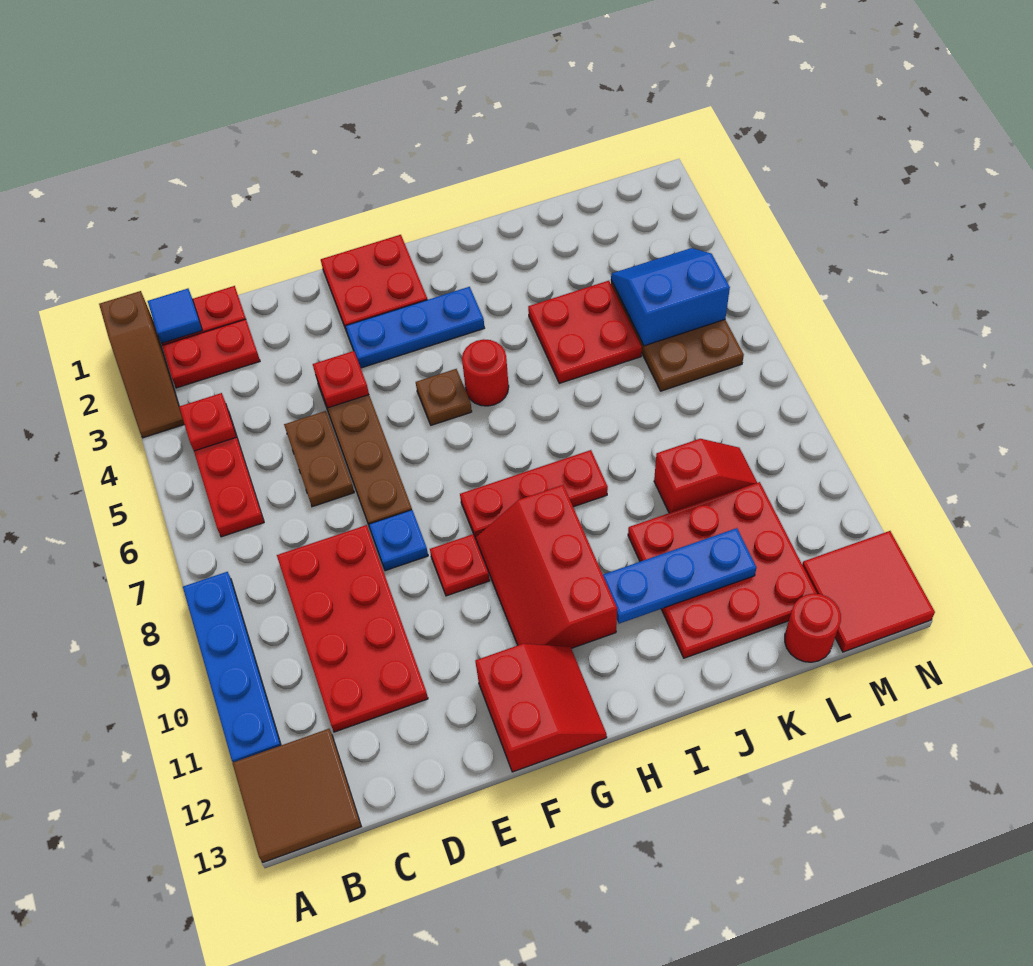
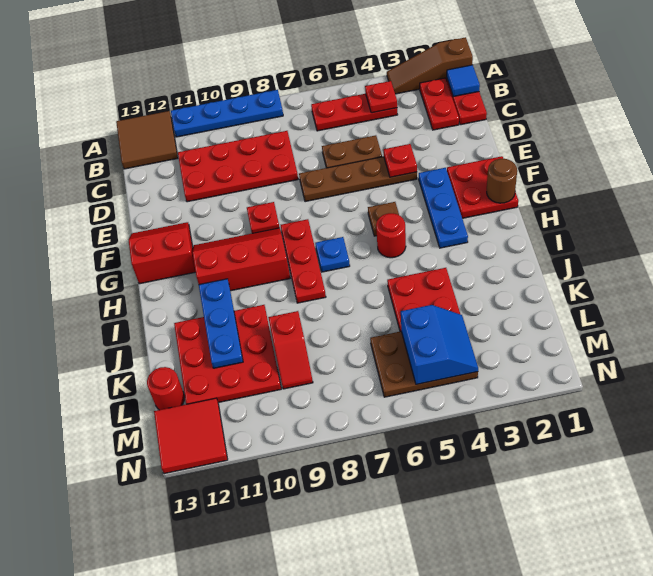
blue plate E8 level 1 -> blue plate H7 level 1
red slope F12:G13 level 1 top F -> red slope F12:G13 level 1 top G
none -> brown round brick G1 level 2

